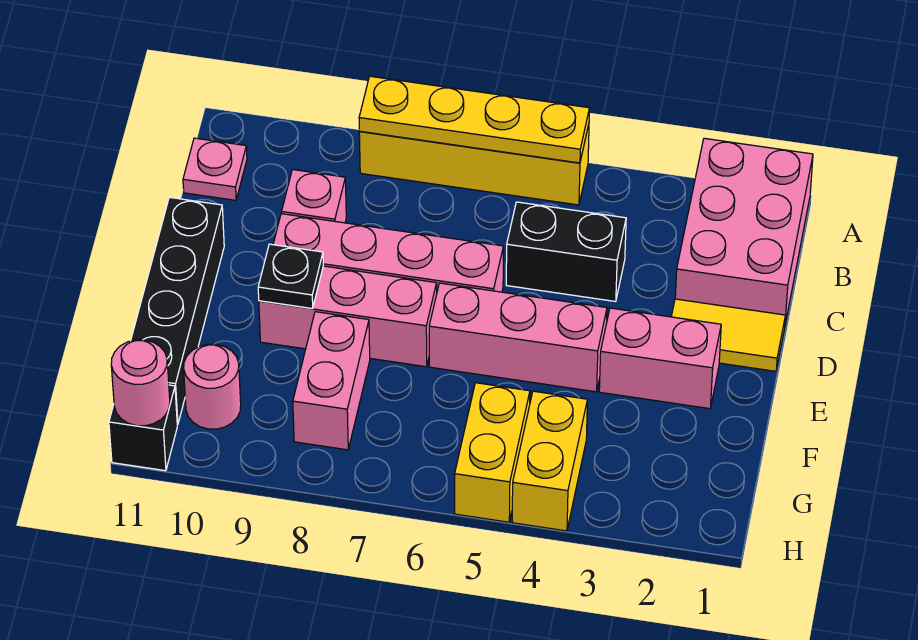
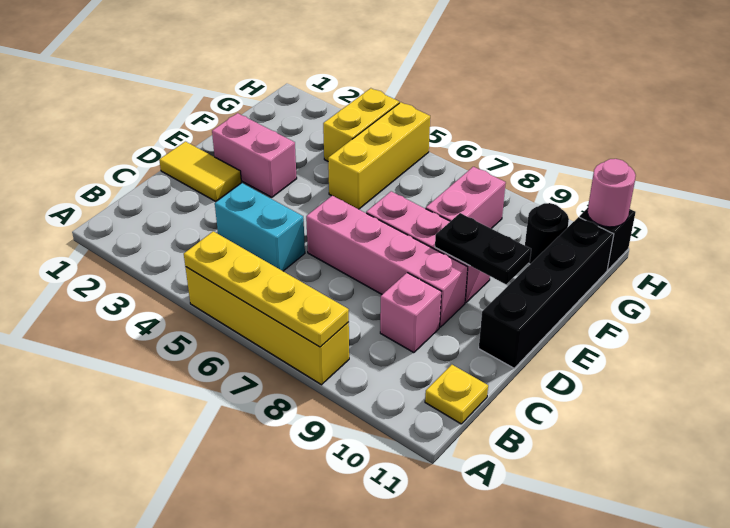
pink brick A1:C2 level 1 -> none
pink plate B11 level 1 -> yellow plate B11 level 1
black brick C4:C5 level 1 -> cyan brick C4:C5 level 1
pink brick E4:E6 level 1 -> none
black plate E9 level 2 -> black plate E9:E10 level 2
yellow brick G5:H5 level 1 -> yellow brick F5:H5 level 1
pink round brick G10 level 1 -> black round brick G10 level 1

